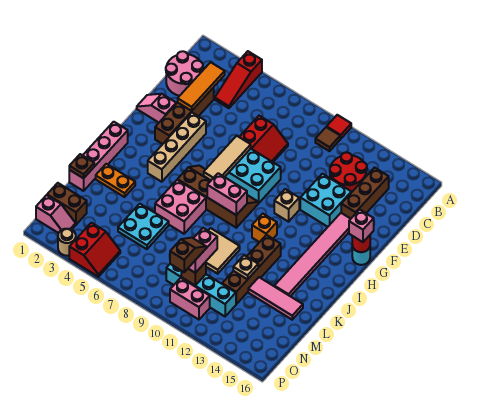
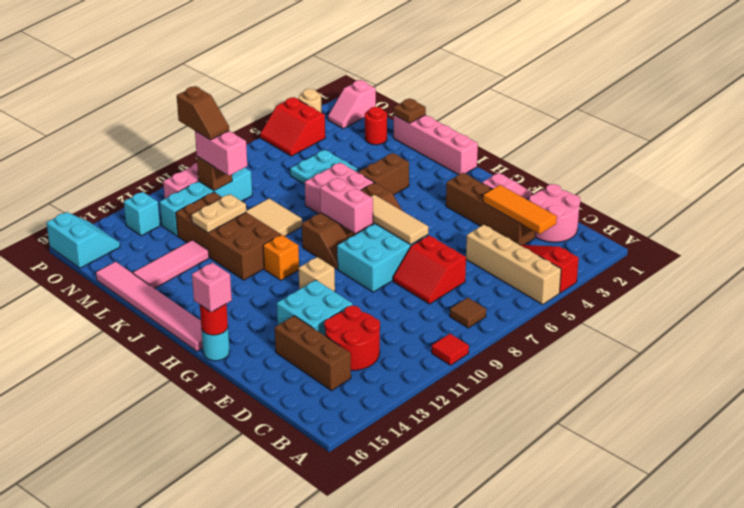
brown tile B10 level 1 -> brown tile B8 level 1
tan brick F4:I4 level 1 -> tan brick A5:D5 level 1
pink tile F14:K14 level 1 -> pink tile H16:M16 level 1
pink brick I8:I9 level 2 -> pink brick H8:I8 level 2
brown brick J12:M12 level 1 -> brown brick J11:M12 level 1
orange plate K2:K3 level 1 -> none
tan plate L12 level 2 -> tan plate L11:L12 level 2
none -> red round brick M2 level 1
brown brick N1:N2 level 1 -> brown brick J4:J5 level 1
none -> cyan brick O13 level 1
none -> cyan slope O15:P16 level 1 top 16

